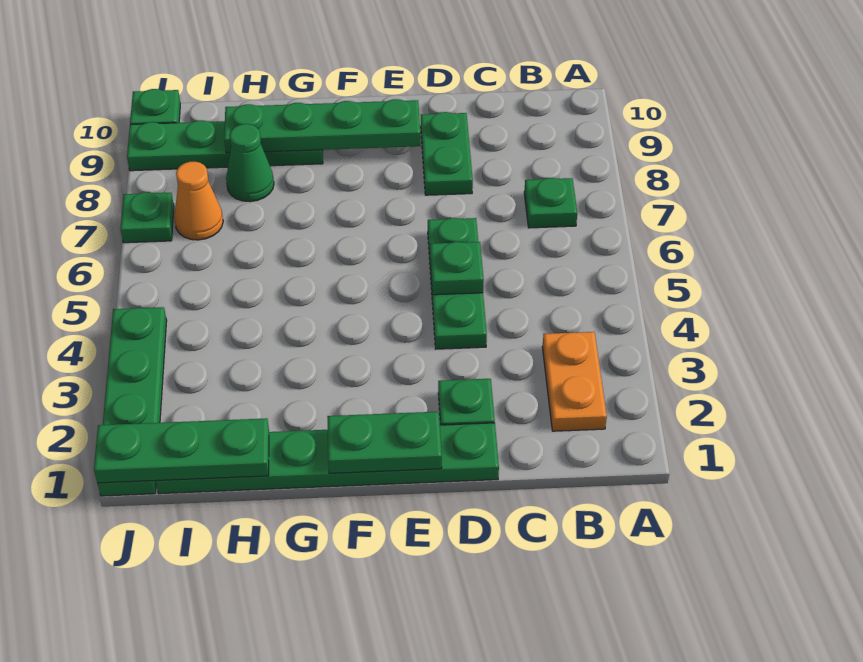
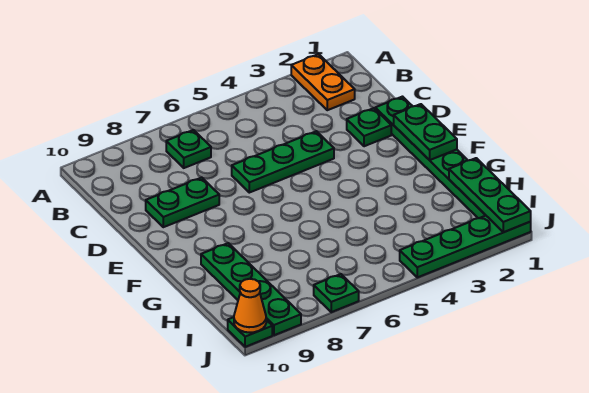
orange plate B2:B3 level 1 -> orange plate A2:B2 level 1
green plate D5 level 2 -> none
green plate E9:H9 level 2 -> none
green cone H8 level 1 -> none
orange cone I7 level 1 -> orange cone J10 level 2

